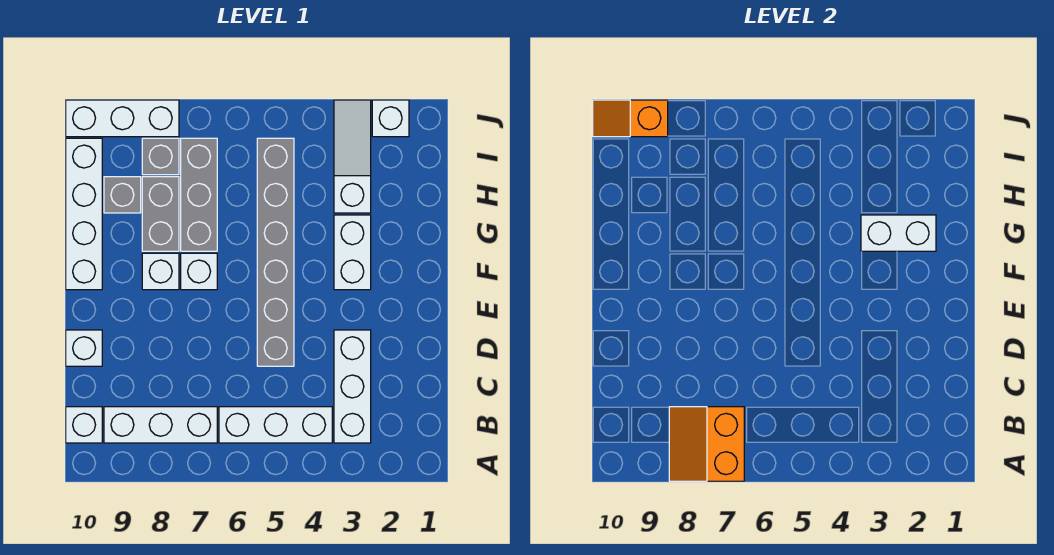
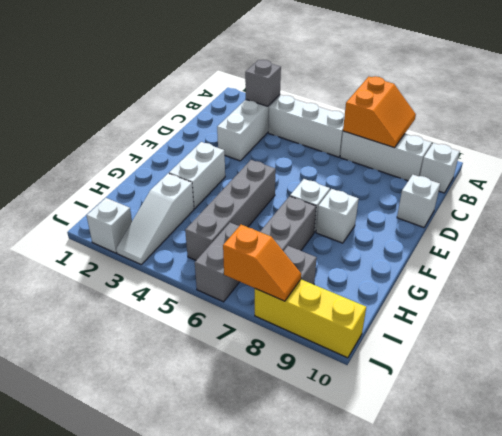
grey brick D5:I5 level 1 -> grey brick F5:I5 level 1
white brick F10:I10 level 1 -> none
white brick G2:G3 level 2 -> none
grey brick G8:H8 level 1 -> grey brick I6:J6 level 1
grey brick H9 level 1 -> grey brick B3 level 2
white brick J8:J10 level 1 -> yellow brick J8:J10 level 1
orange slope J9:J10 level 2 top 9 -> orange slope J7:J8 level 2 top 7

